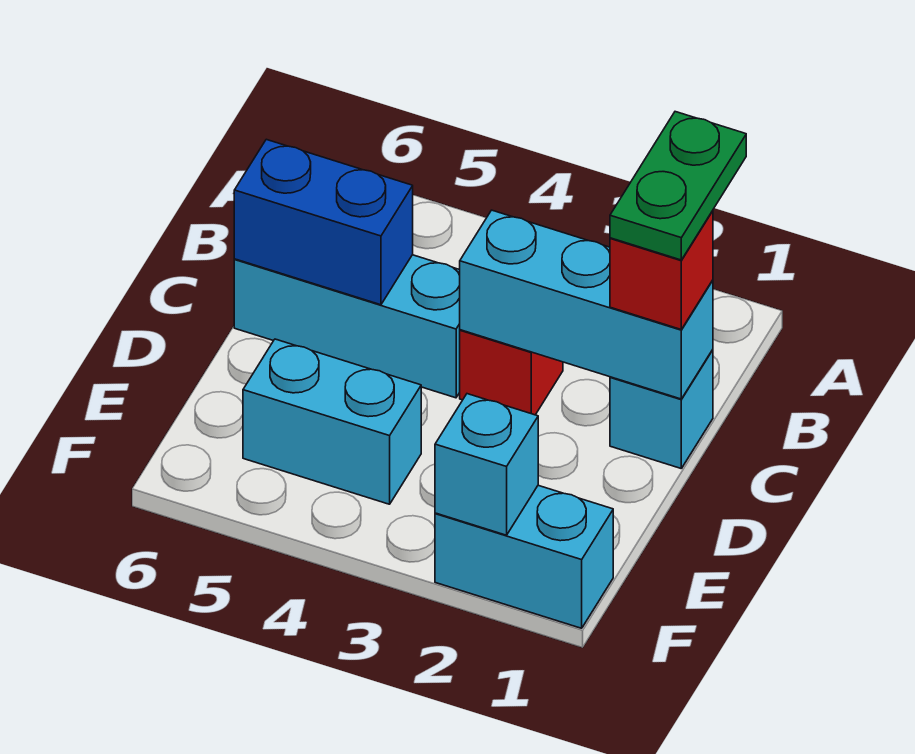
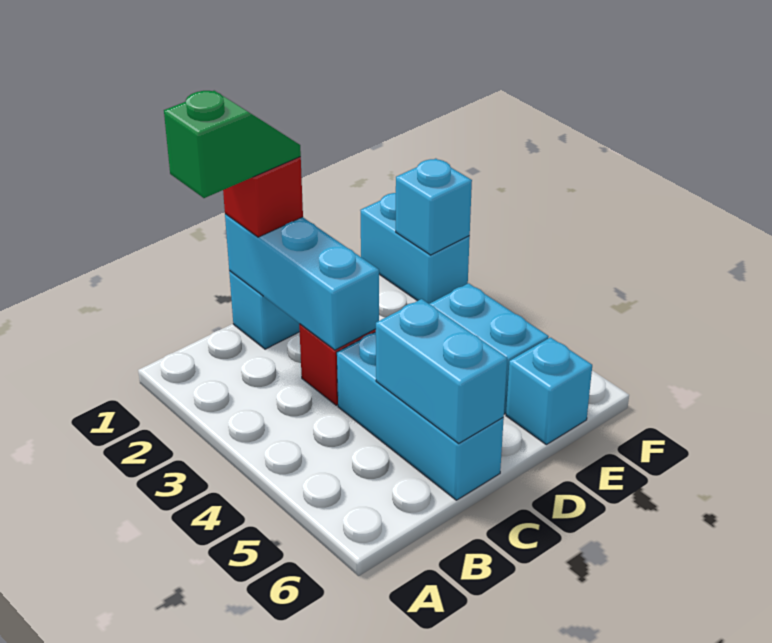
green plate B1:C1 level 4 -> green slope B1:C1 level 4 top B
blue brick C5:C6 level 2 -> cyan brick C5:C6 level 2
none -> cyan brick E6 level 1

